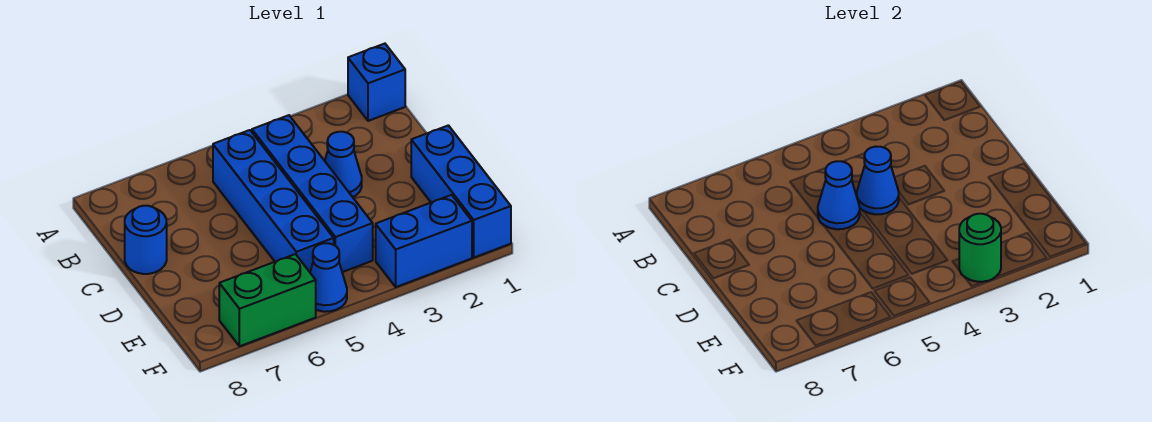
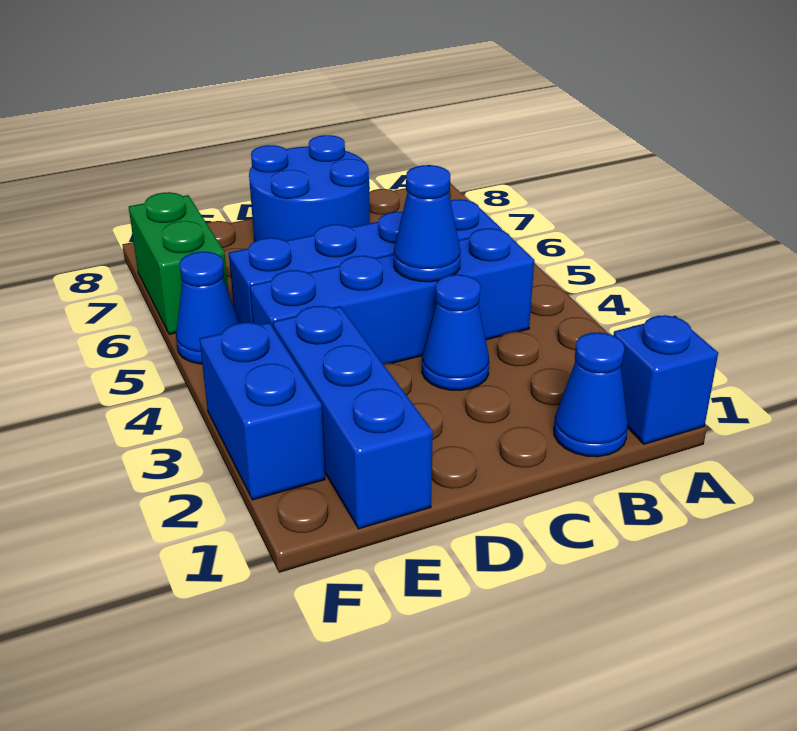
blue cone C5 level 2 -> blue cone B1 level 1
blue round brick C8 level 1 -> blue round brick C7:D8 level 1
blue brick D1:F1 level 1 -> blue brick E1:E3 level 1
green round brick F3 level 2 -> none

